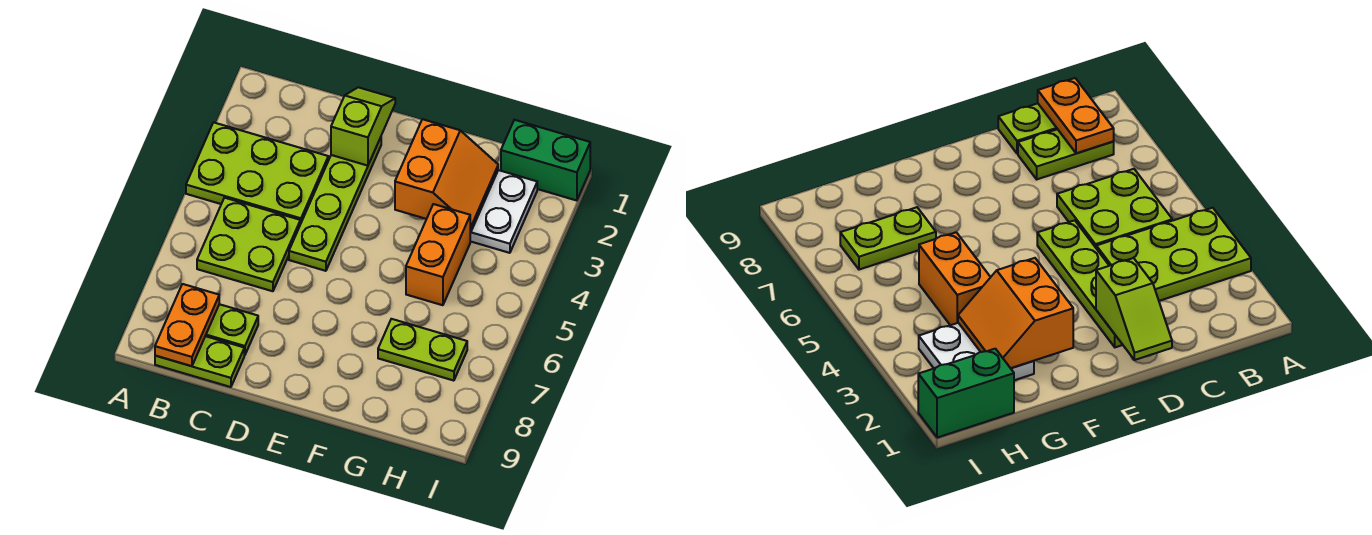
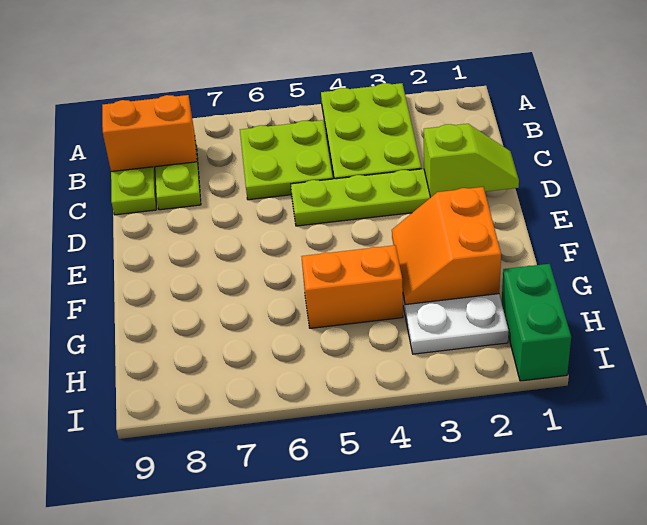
orange plate B8:B9 level 2 -> orange brick B8:B9 level 2
orange slope F2:G3 level 2 top F -> orange slope F2:G3 level 2 top 2
lime plate G7:H7 level 1 -> none

